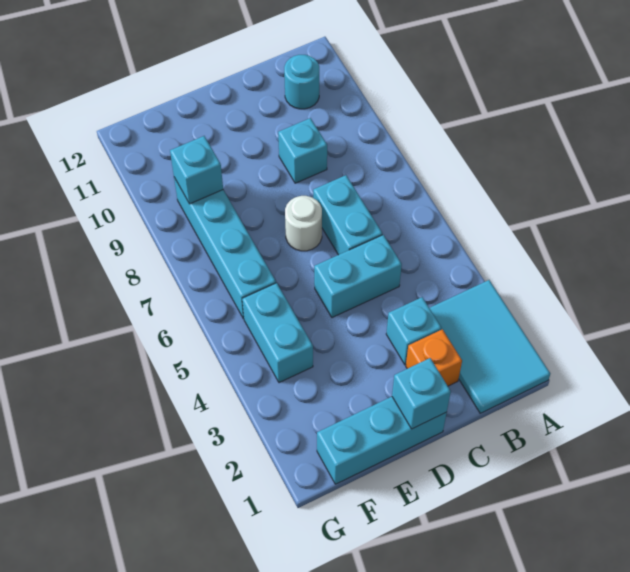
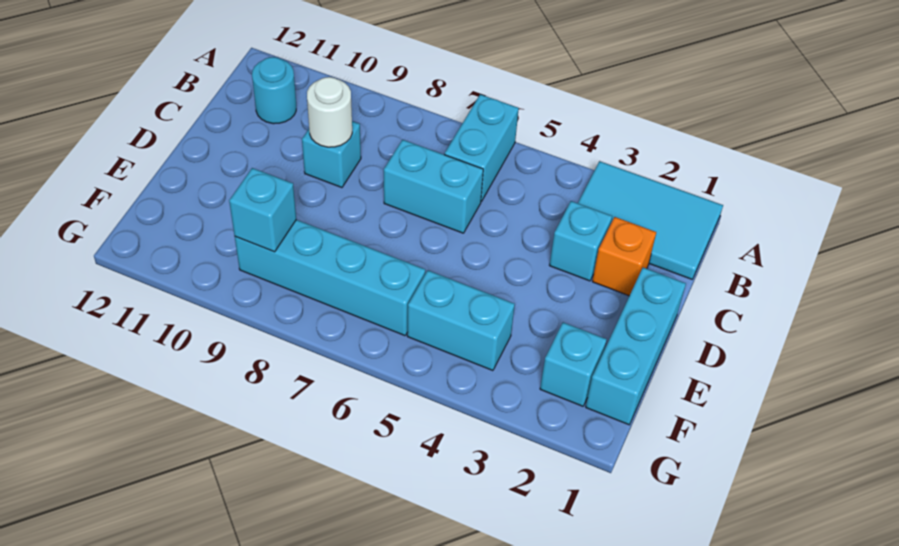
cyan brick C5:D5 level 1 -> cyan brick A6:B6 level 1
cyan brick D1 level 2 -> cyan brick F2 level 1
white round brick D7 level 1 -> white round brick C9 level 2

